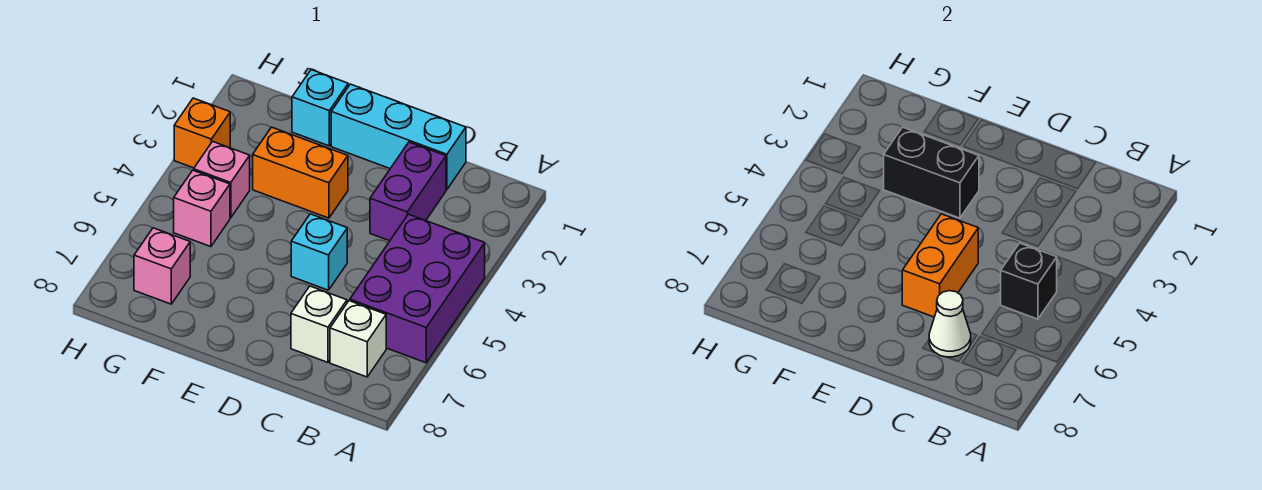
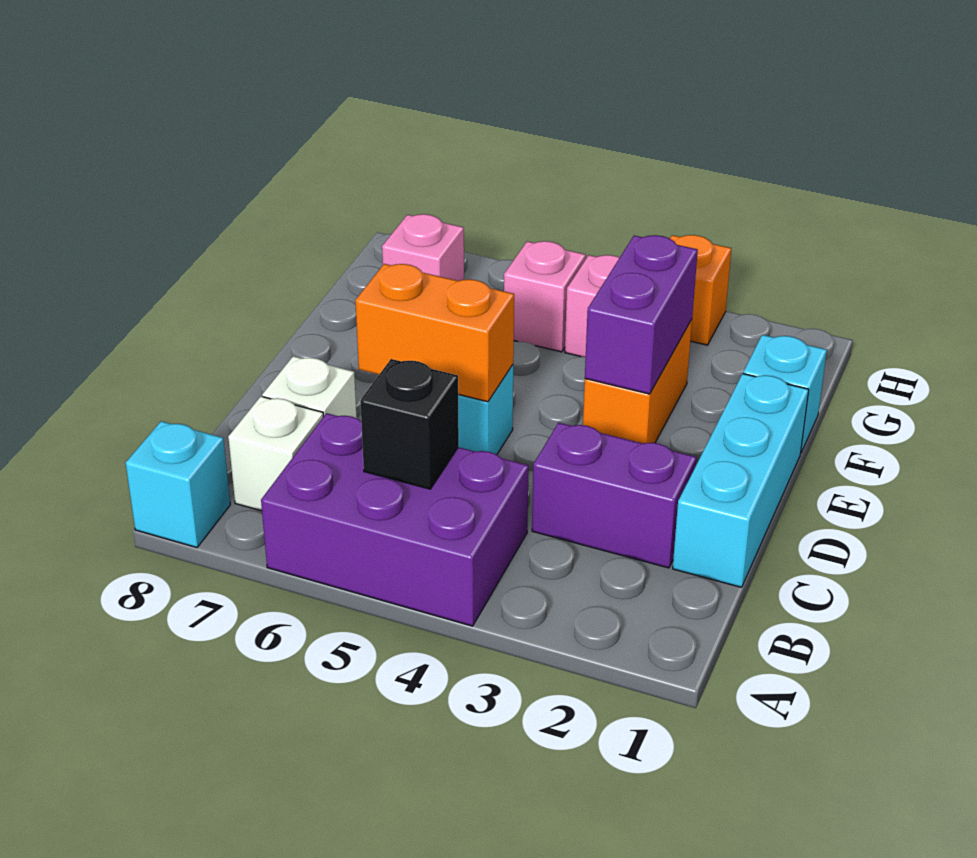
none -> cyan brick A8 level 1
white cone C7 level 2 -> none
black brick E3:F3 level 2 -> purple brick E3:F3 level 2

